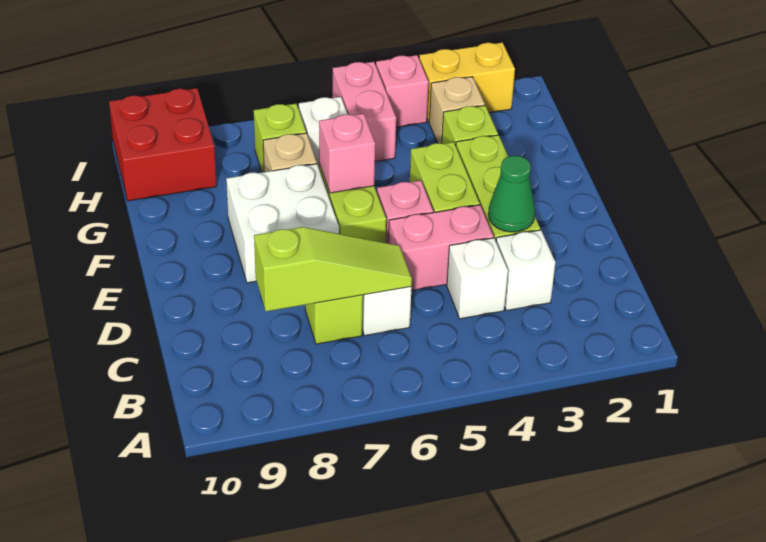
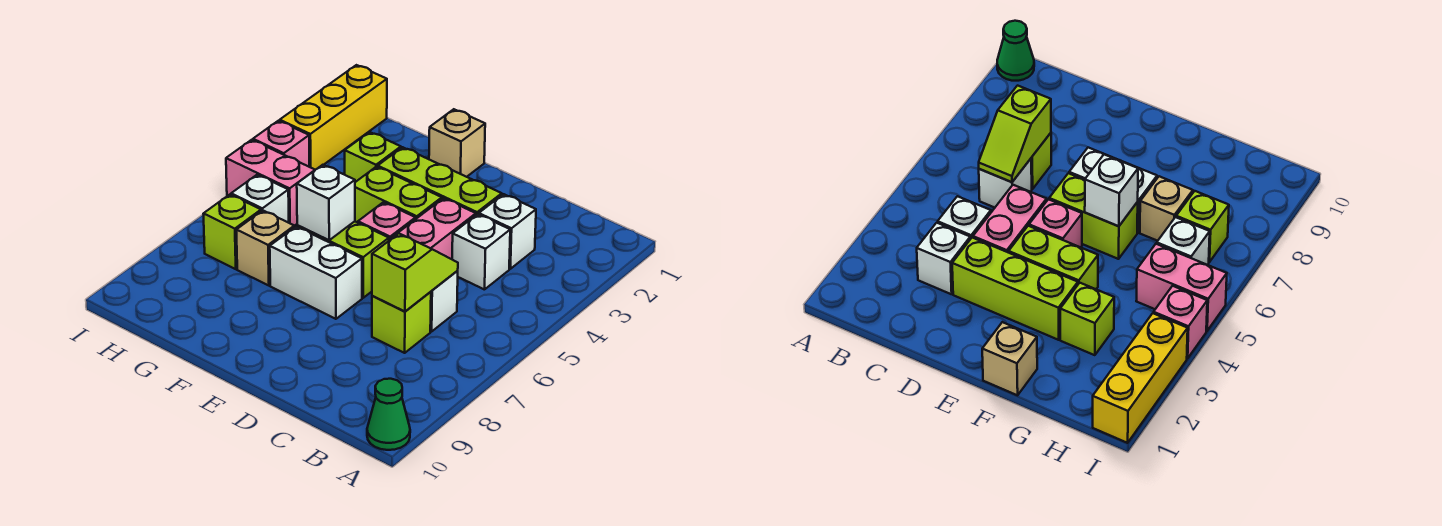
lime slope C6:C8 level 2 top 8 -> lime slope C6:C7 level 2 top 7
green cone D3 level 2 -> green cone A10 level 1
white brick E7:F8 level 1 -> white brick E7:F7 level 1
pink brick F6 level 2 -> white brick F6 level 2
tan brick H3 level 1 -> tan brick F1 level 1
red brick H9:I10 level 1 -> none
yellow brick I2:I3 level 1 -> yellow brick I1:I3 level 1

